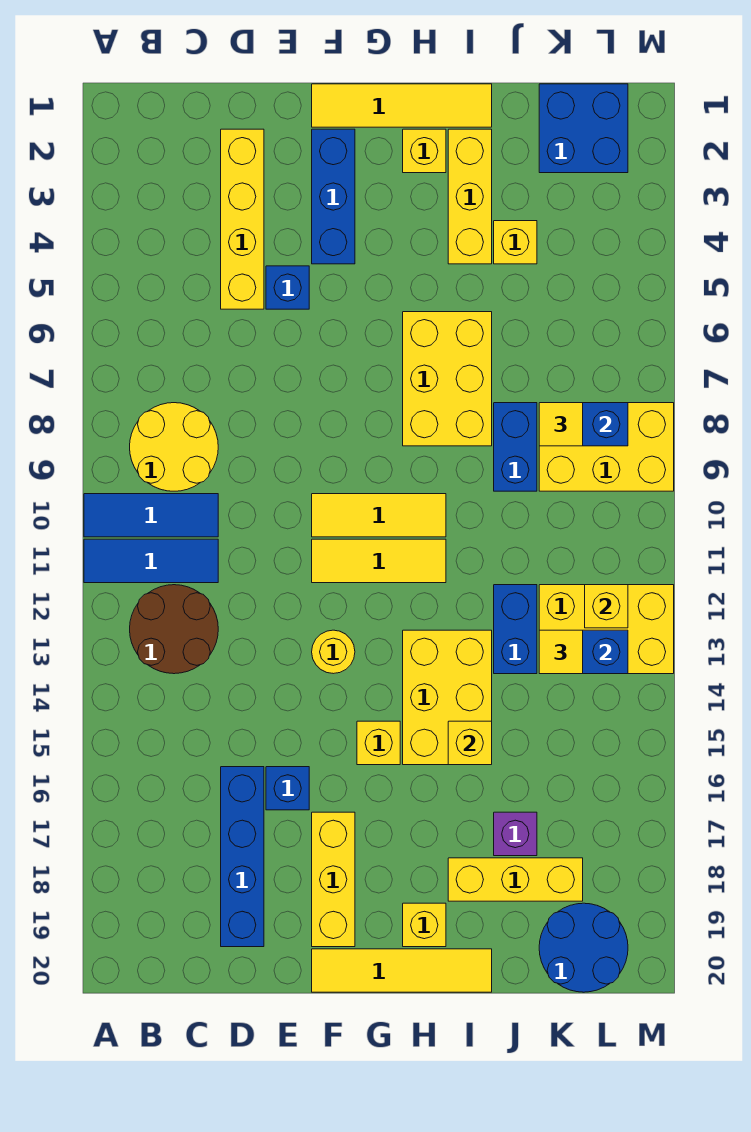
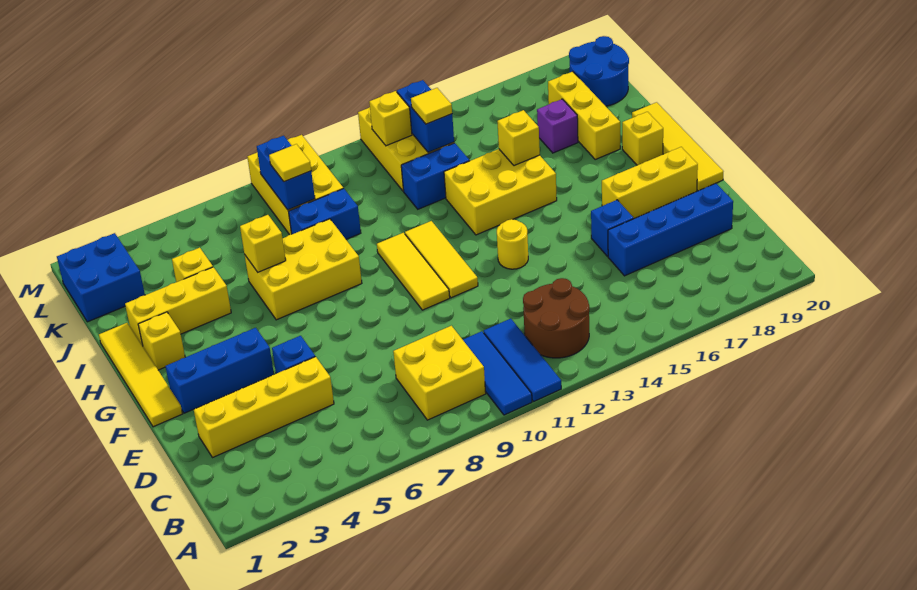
yellow round brick B8:C9 level 1 -> yellow brick B8:C9 level 1
yellow brick G15 level 1 -> yellow brick I6 level 2

